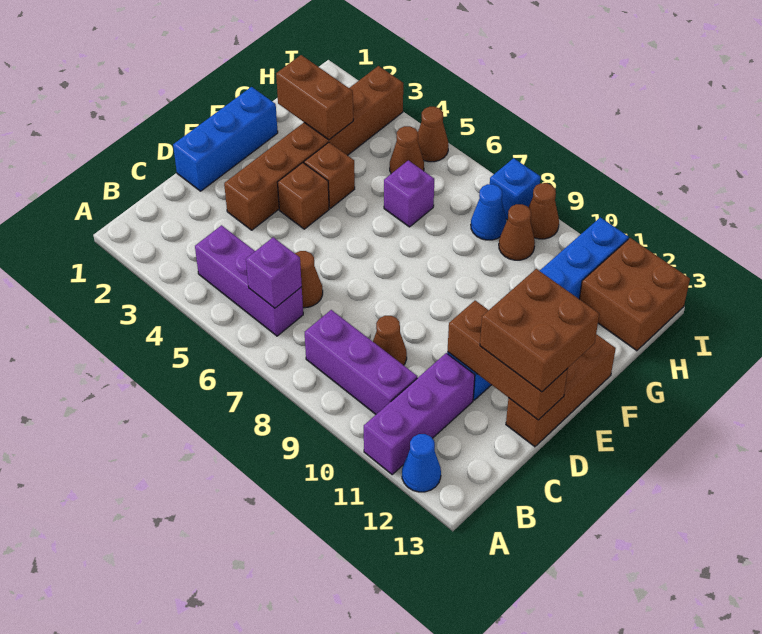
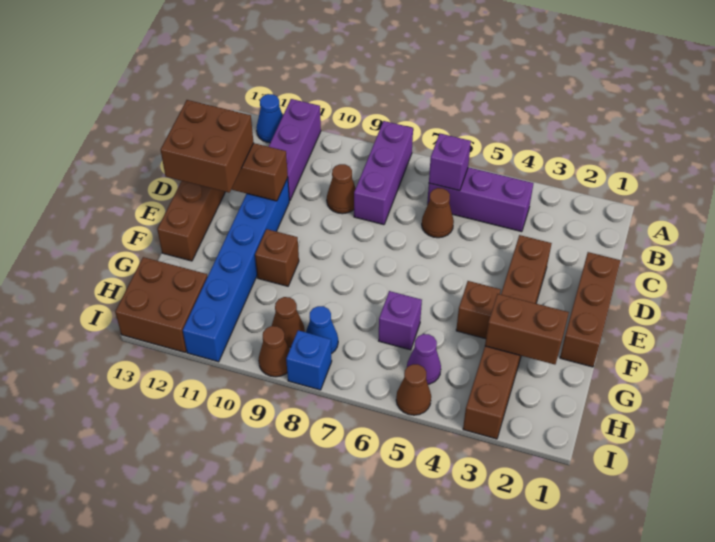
purple brick B8:B10 level 1 -> purple brick A8:C8 level 1
blue brick D1:F1 level 1 -> brown brick D1:F1 level 1
brown brick E4 level 1 -> brown brick F10 level 1
brown cone H5 level 1 -> purple cone H5 level 1

